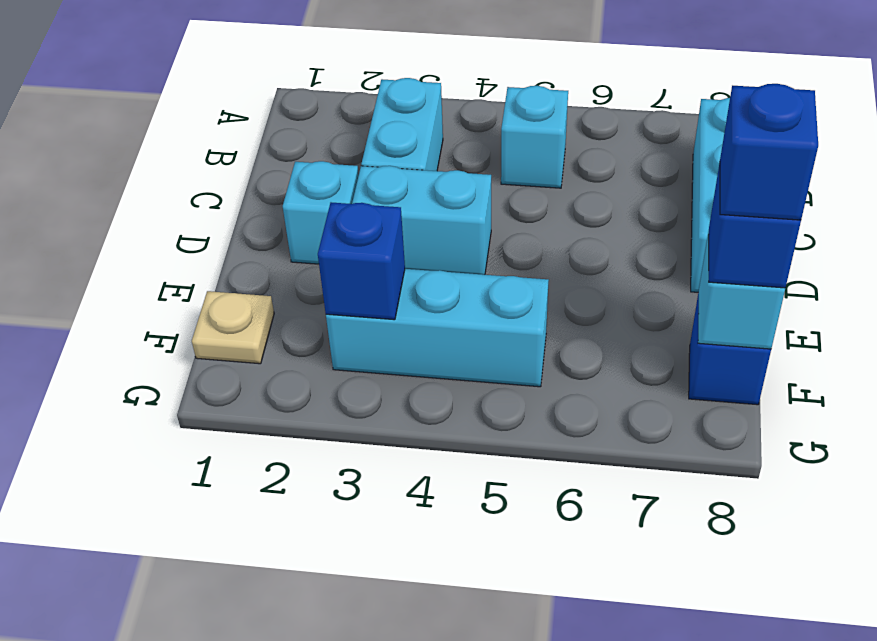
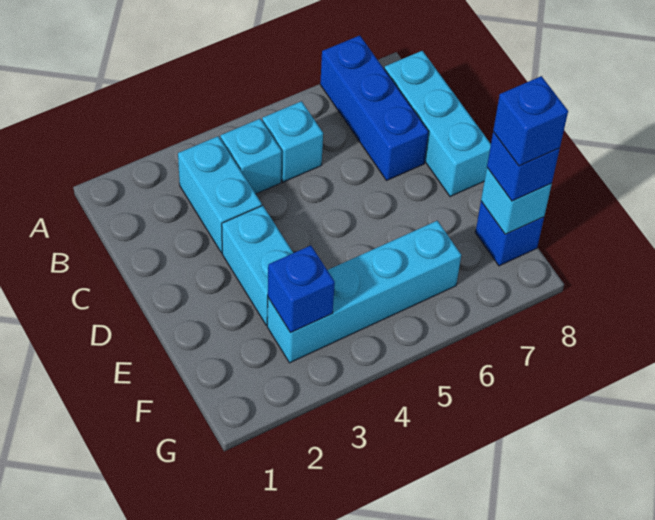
none -> blue brick A7:C7 level 1
cyan brick D2 level 1 -> cyan brick B4 level 1
cyan brick D3:D4 level 1 -> cyan brick D3:E3 level 1
tan plate F1 level 1 -> none
cyan brick F3:F5 level 1 -> cyan brick F3:F6 level 1

